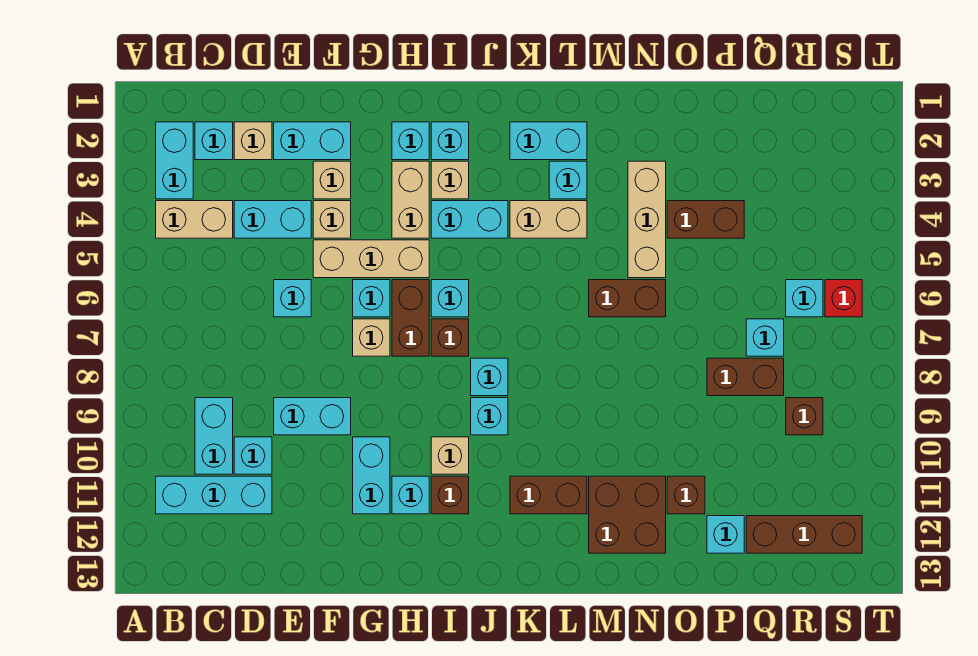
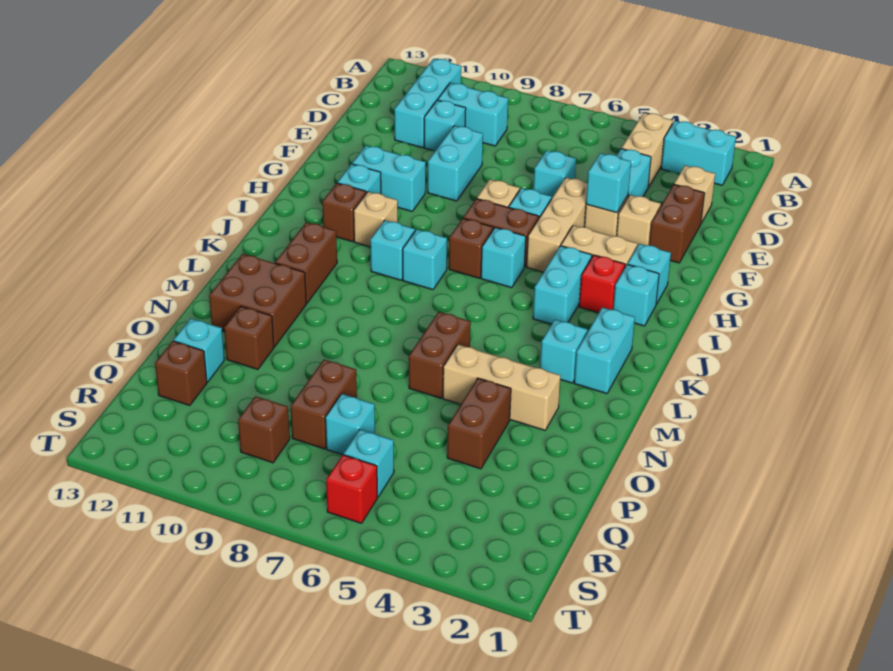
cyan brick C2 level 1 -> cyan brick F4 level 2
cyan brick E2:F2 level 1 -> brown brick E2:F2 level 1
tan brick I3 level 1 -> red brick I3 level 1
tan brick K4:L4 level 1 -> none
brown brick Q12:S12 level 1 -> brown brick Q12 level 1

